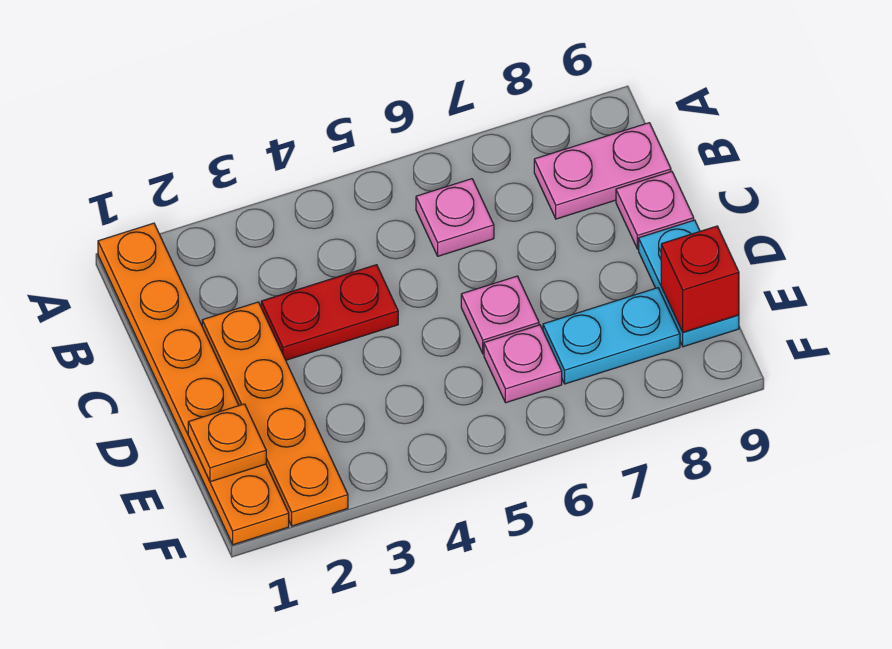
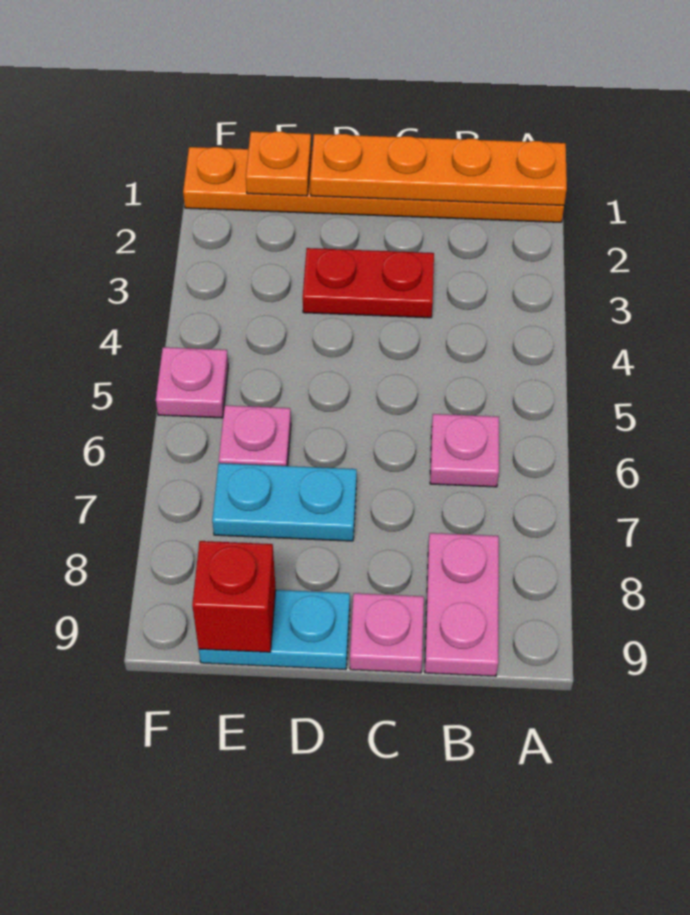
orange plate C2:F2 level 1 -> orange plate A1:D1 level 2
red plate C3:C4 level 1 -> red plate C3:D3 level 1
pink plate D6 level 1 -> pink plate F5 level 1
cyan plate E7:E8 level 1 -> cyan plate D7:E7 level 1

